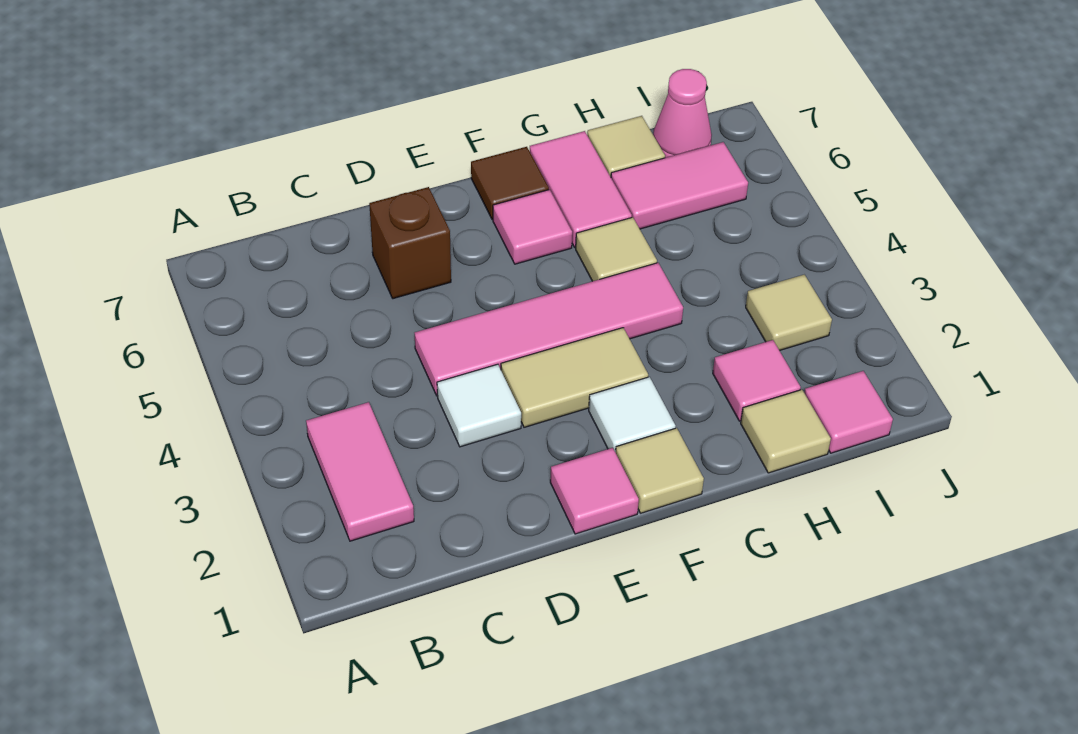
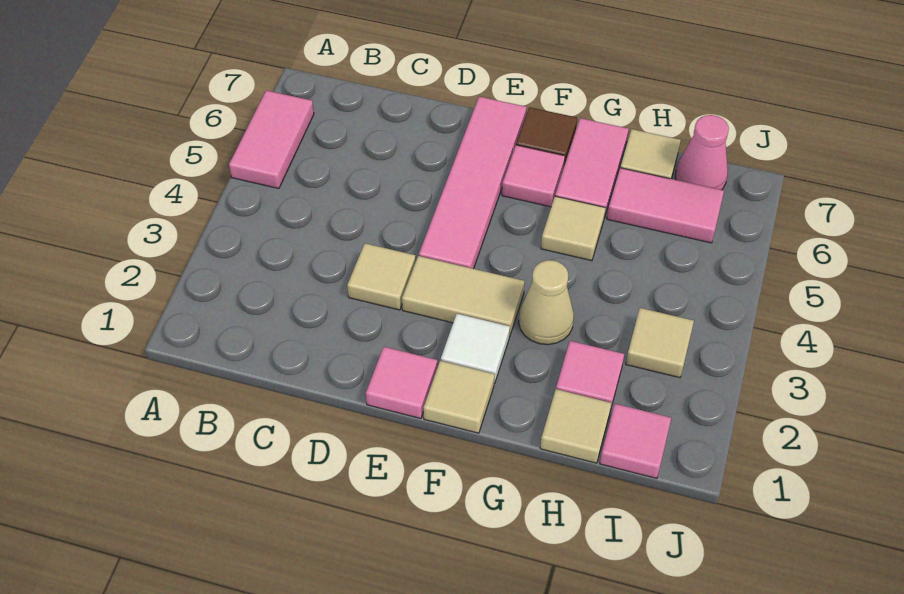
pink tile B2:B3 level 1 -> pink tile A5:A6 level 1
white tile D3 level 1 -> tan tile D3 level 1
pink tile D4:G4 level 1 -> pink tile E4:E7 level 1
brown brick D6 level 1 -> none
none -> tan cone G3 level 1

